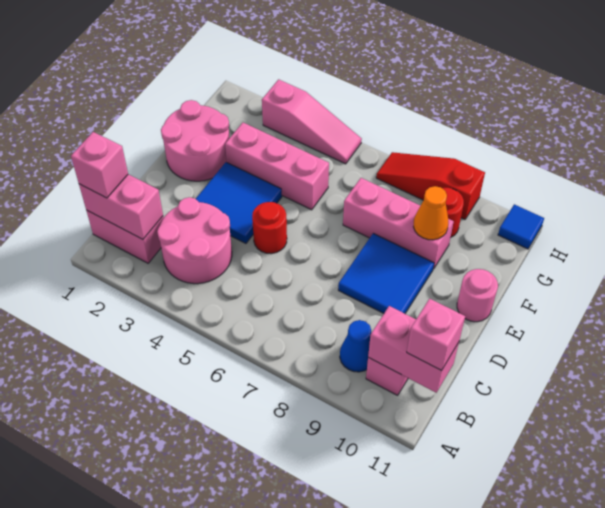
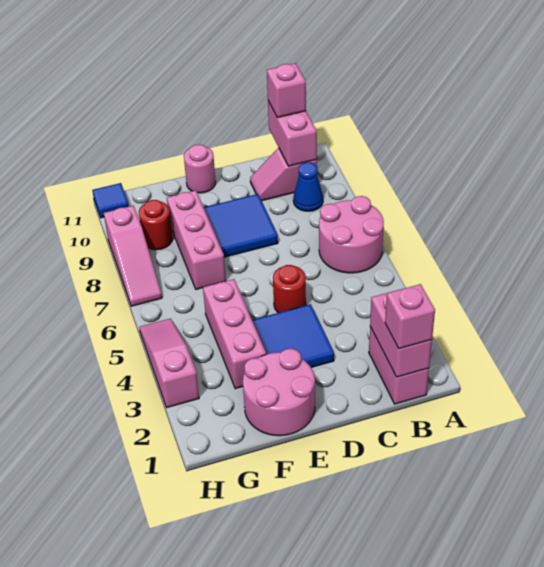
pink round brick B3:C4 level 1 -> pink round brick A6:B7 level 1
orange cone F9 level 2 -> none
red slope H7:H9 level 1 top 9 -> pink slope H7:H9 level 1 top 9

